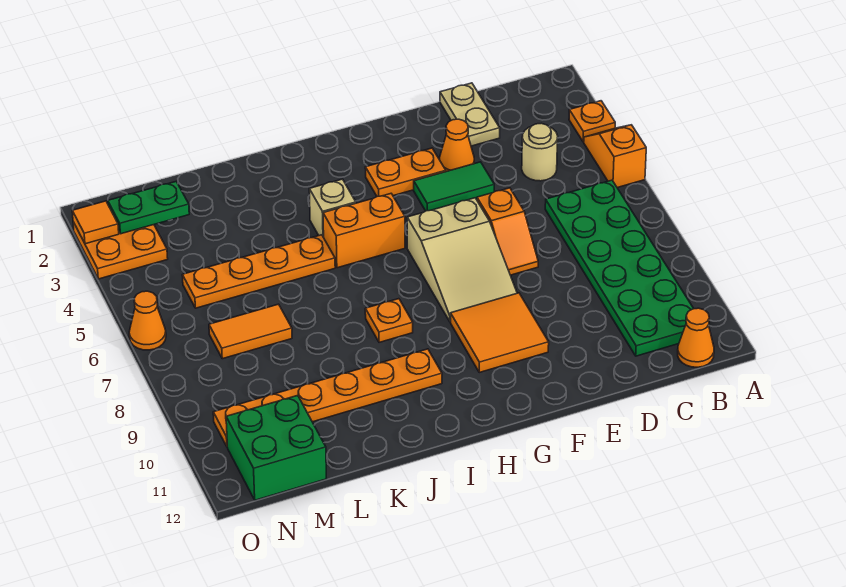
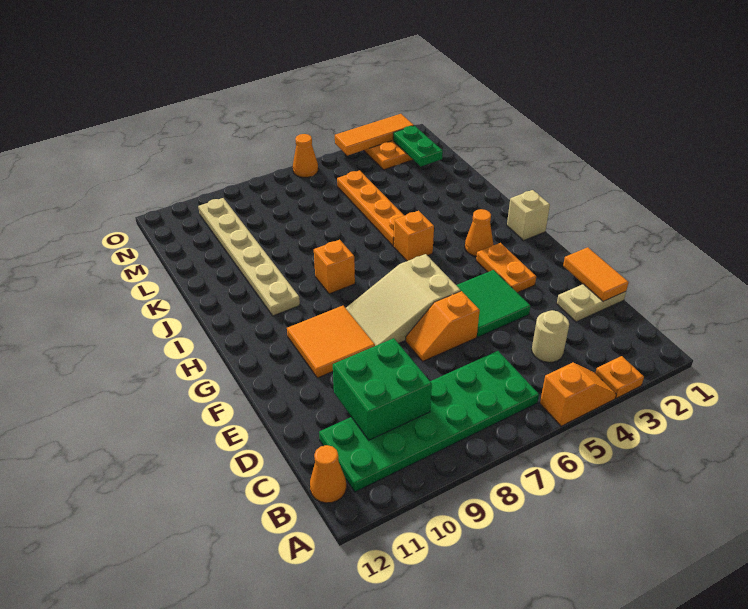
orange cone E3 level 1 -> orange cone H3 level 1
green tile E4:F4 level 1 -> green tile E4:F5 level 1
orange brick H5:I5 level 1 -> orange brick I5 level 1
tan brick I4 level 1 -> tan brick H1 level 1
orange plate I8 level 1 -> orange brick I8 level 1
orange plate I10:N10 level 1 -> tan plate I10:N10 level 1
orange tile L7:M7 level 1 -> orange tile D1:E1 level 2
green brick M11:N12 level 1 -> green brick C9:D10 level 2
orange tile O2 level 2 -> orange tile O2:O4 level 2

